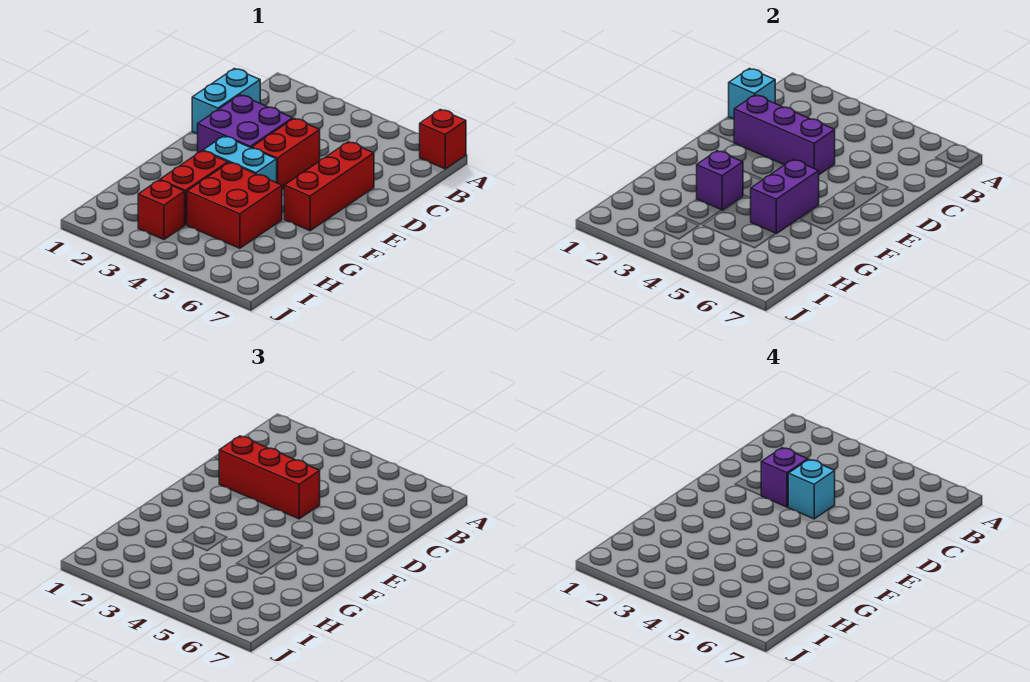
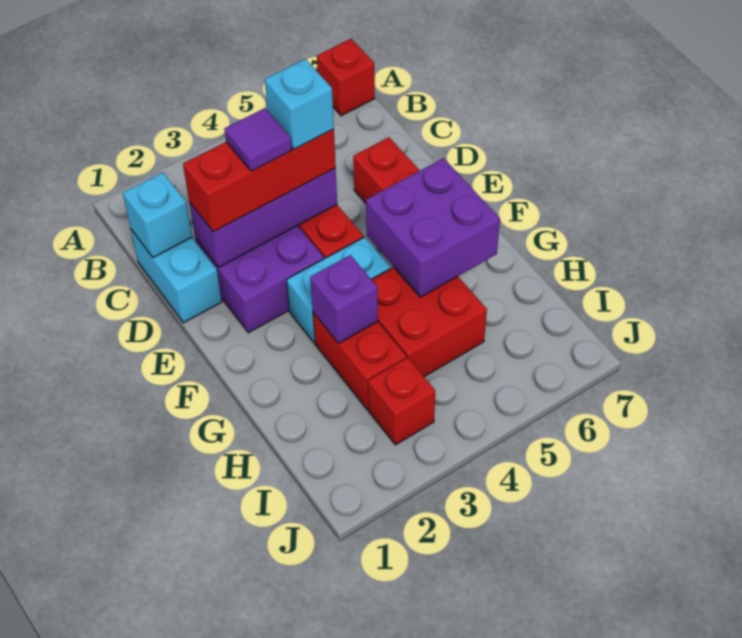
purple brick D3 level 4 -> purple tile D3 level 4
purple brick F5:G5 level 2 -> purple brick F5:G6 level 2

